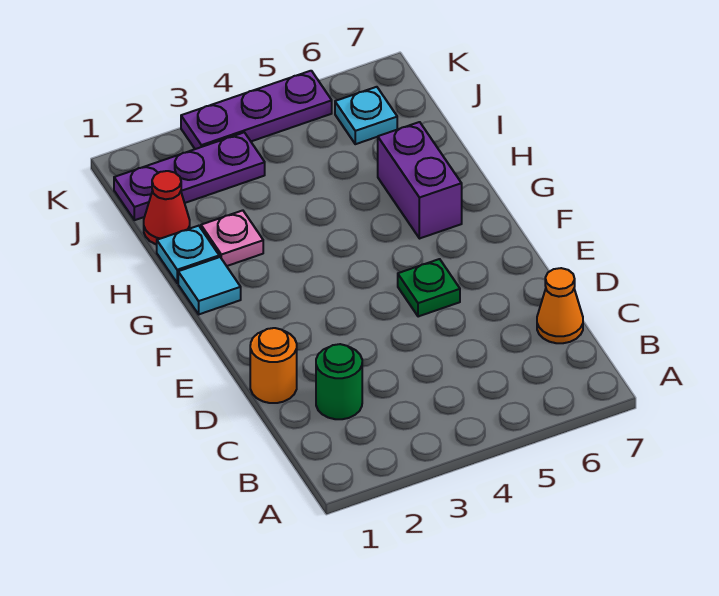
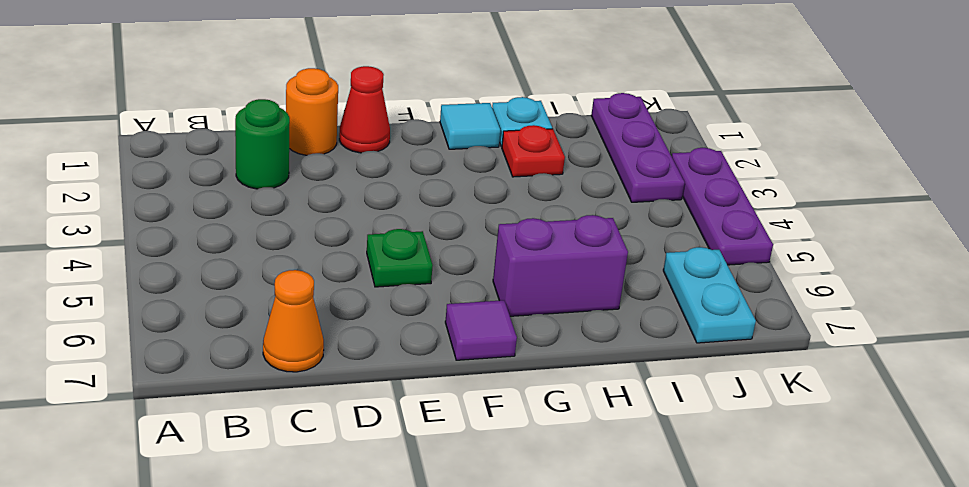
none -> purple tile F7 level 1
pink plate H2 level 1 -> red plate H2 level 1
red cone I1 level 1 -> red cone E1 level 1
cyan plate J6 level 1 -> cyan plate J6:J7 level 1

